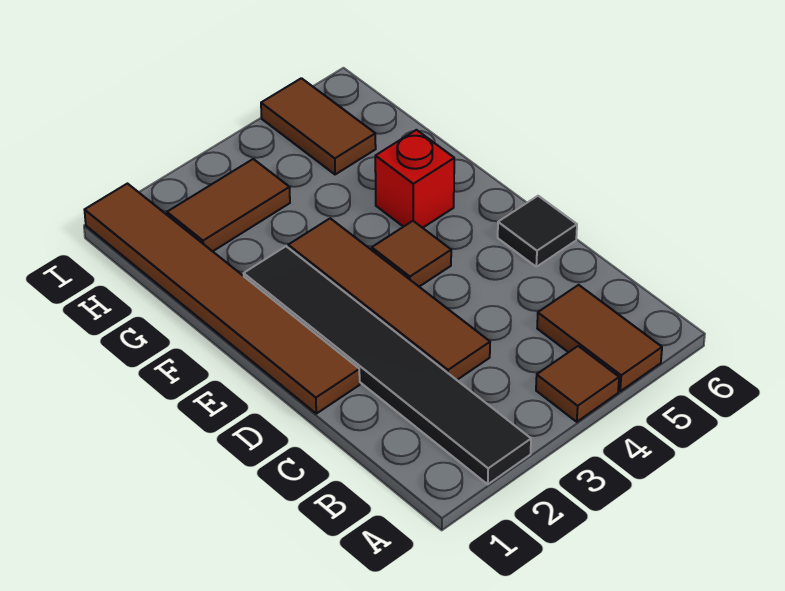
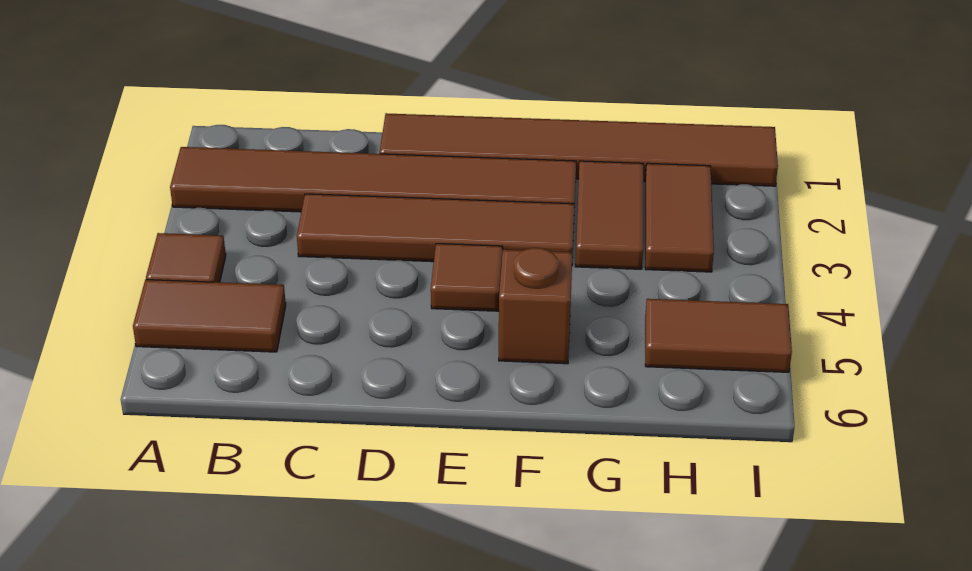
black tile A2:F2 level 1 -> brown tile A2:F2 level 1
black tile D6 level 1 -> none
red brick F5 level 1 -> brown brick F5 level 1
none -> brown tile G2:G3 level 1

